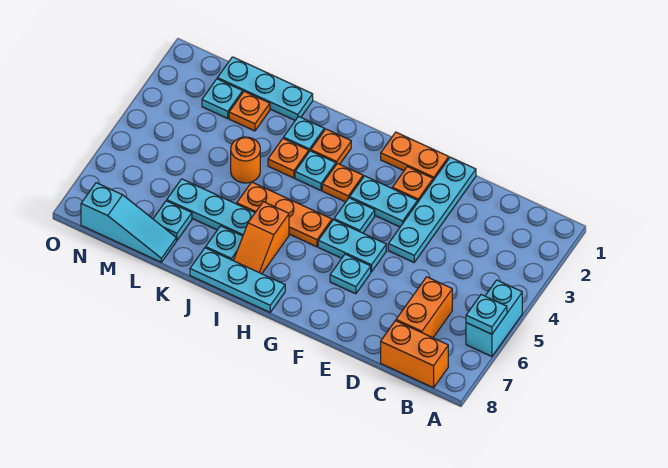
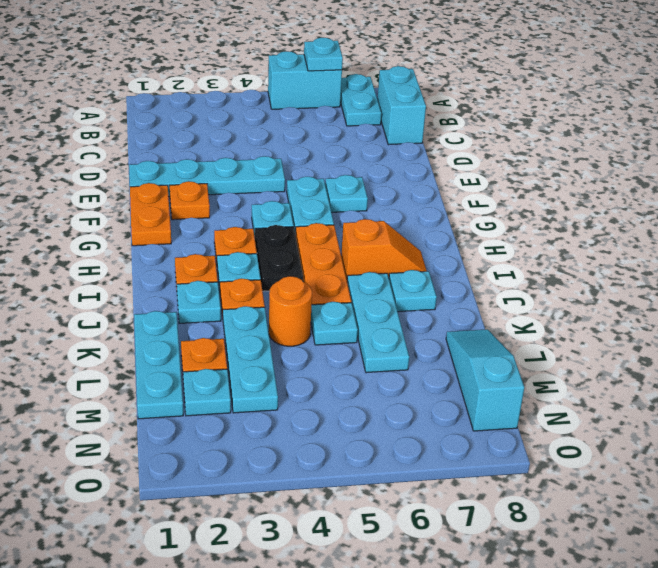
orange brick B8:C8 level 1 -> cyan brick B8:C8 level 1
orange brick C6:C7 level 1 -> none
cyan plate F3:G3 level 1 -> cyan plate A7:B7 level 1
none -> black plate H4:I4 level 1
cyan plate H8:J8 level 1 -> cyan plate K3:M3 level 1
cyan plate L7 level 1 -> cyan plate K5 level 1

